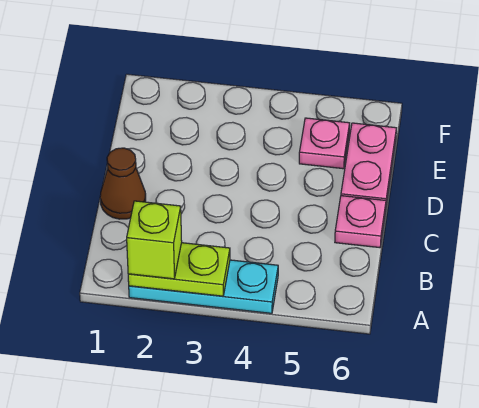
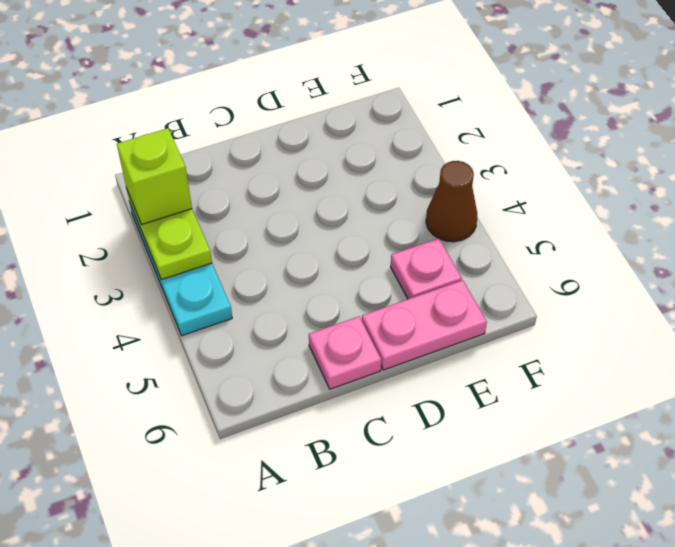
brown cone C1 level 1 -> brown cone F4 level 1

